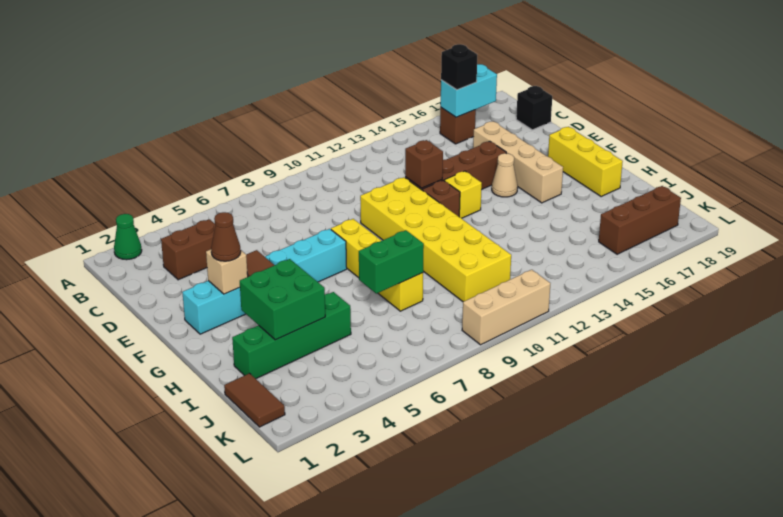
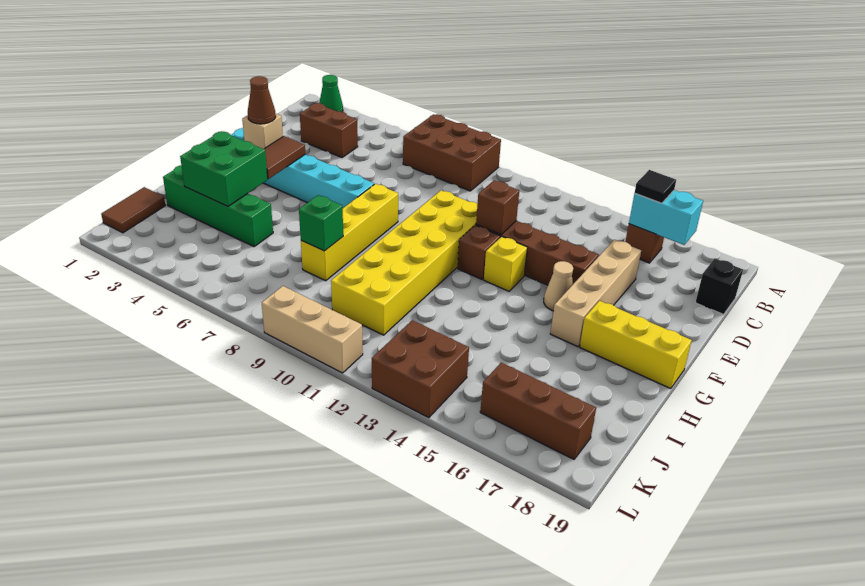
none -> brown brick A7:B9 level 1
black brick B16 level 3 -> black tile B16 level 3
yellow brick F18:H18 level 1 -> yellow brick G17:G19 level 1
green brick I7:I8 level 2 -> green brick I8 level 2
none -> brown brick K13:L14 level 1

